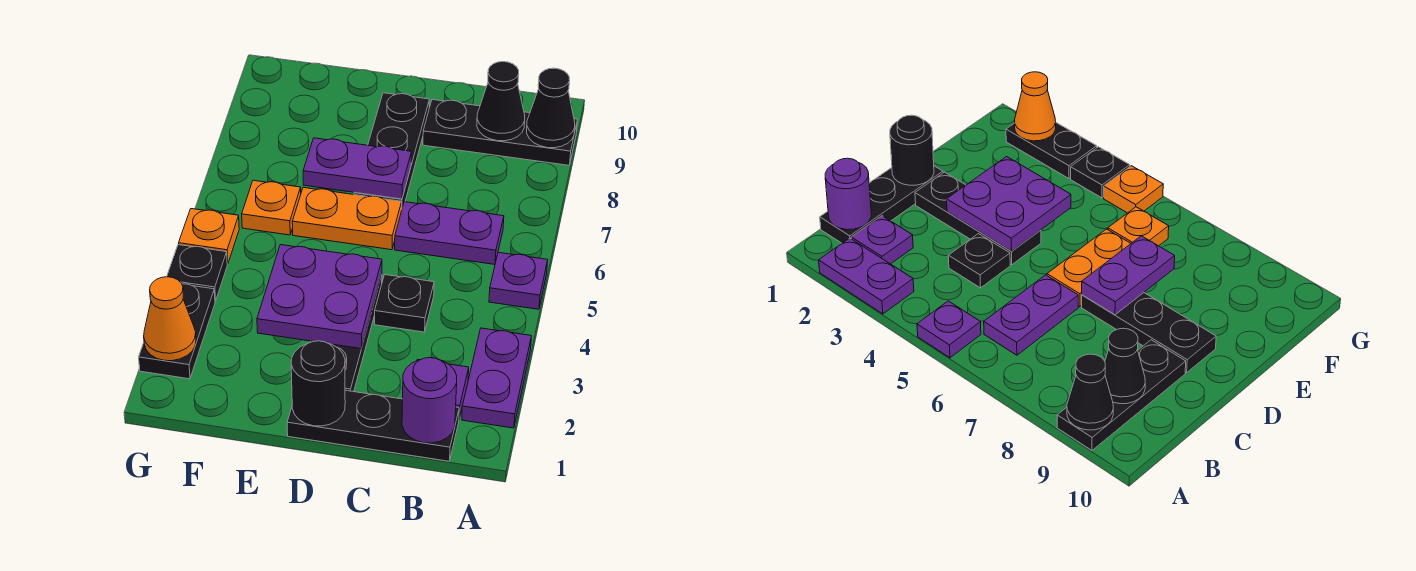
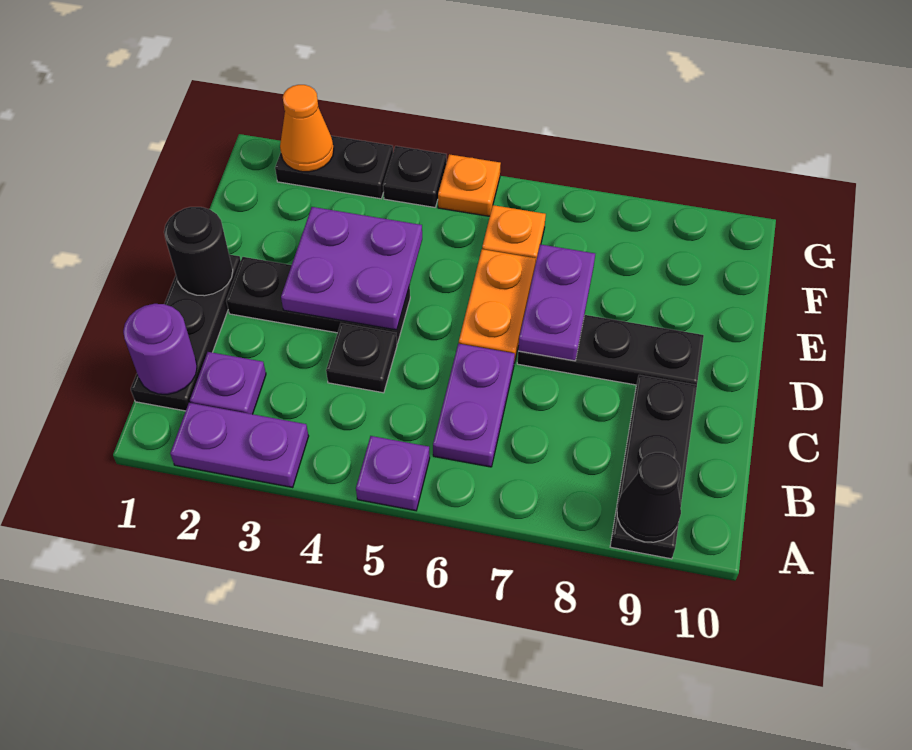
black cone B9 level 2 -> none

